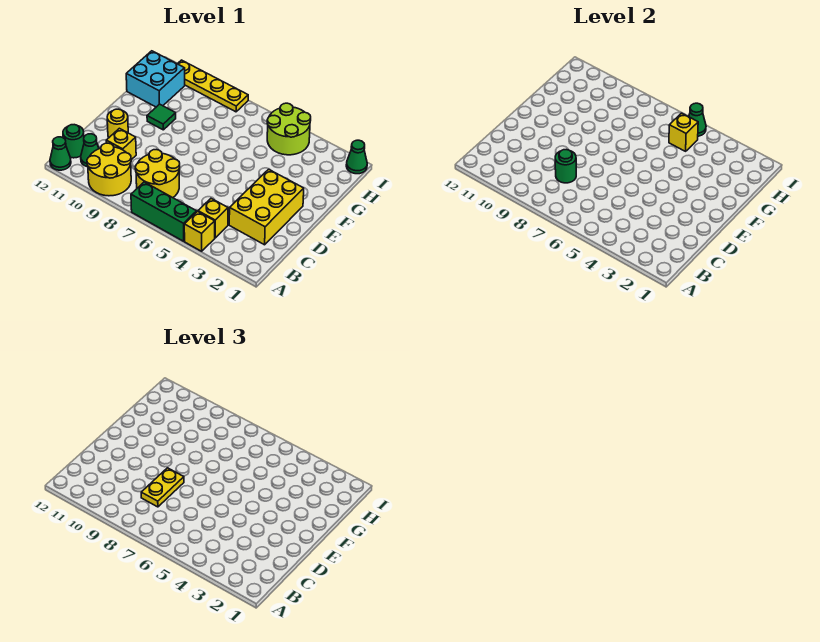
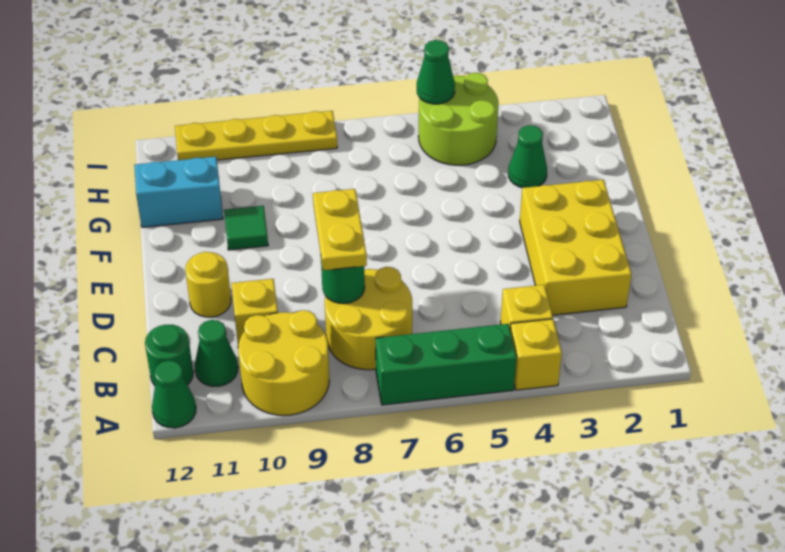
cyan brick G11:H12 level 1 -> cyan brick G11:G12 level 1
yellow brick H5 level 2 -> none
green cone I1 level 1 -> green cone G3 level 1

